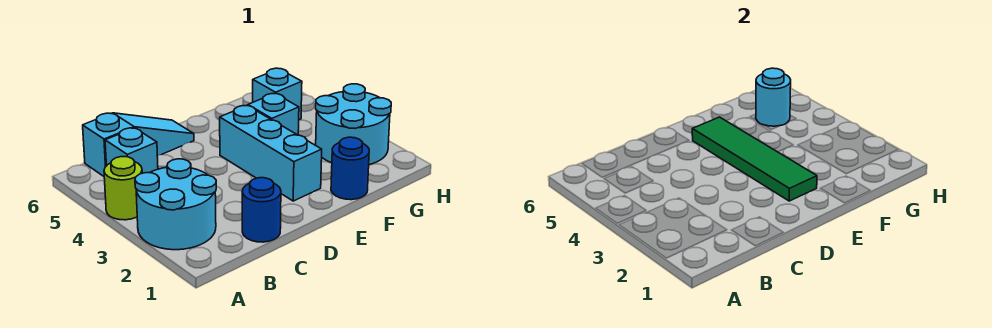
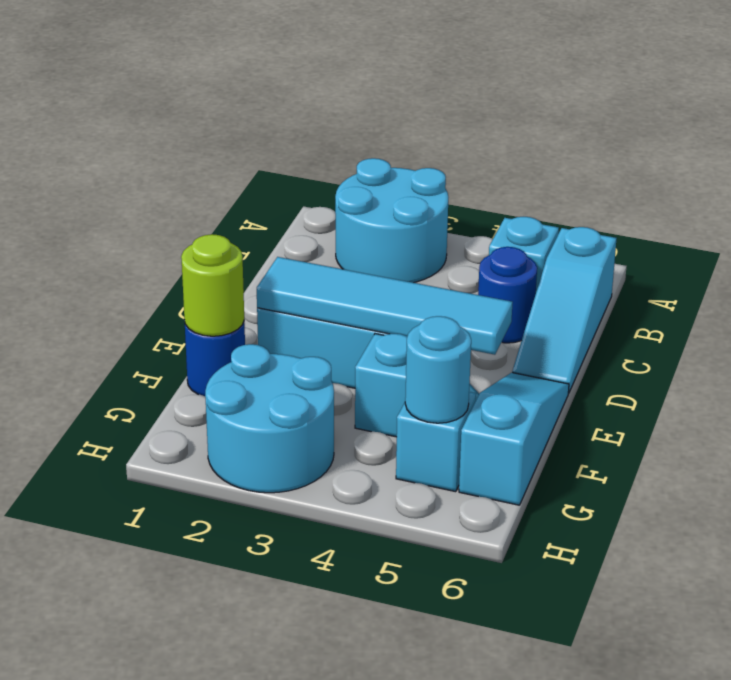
lime round brick A4 level 1 -> lime round brick F1 level 2
blue round brick C1 level 1 -> blue round brick C5 level 1
green tile E2:E5 level 2 -> cyan tile E2:E5 level 2
none -> cyan slope E6:G6 level 1 top G

